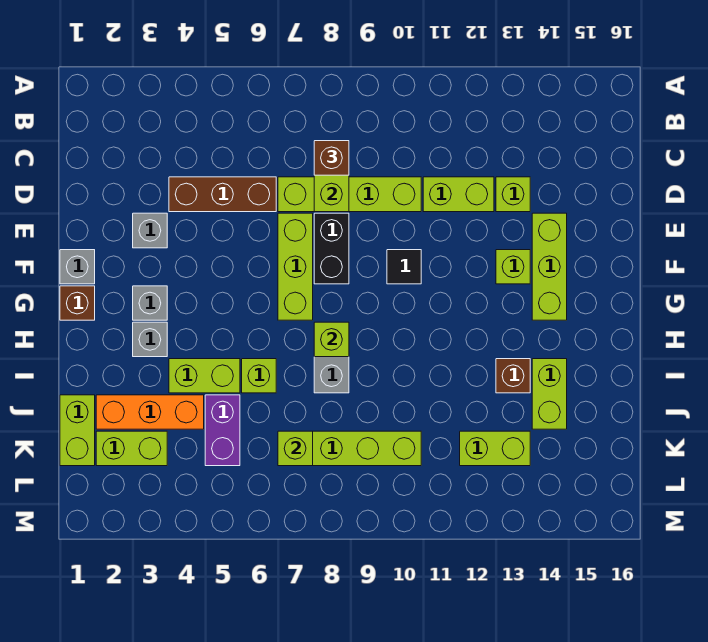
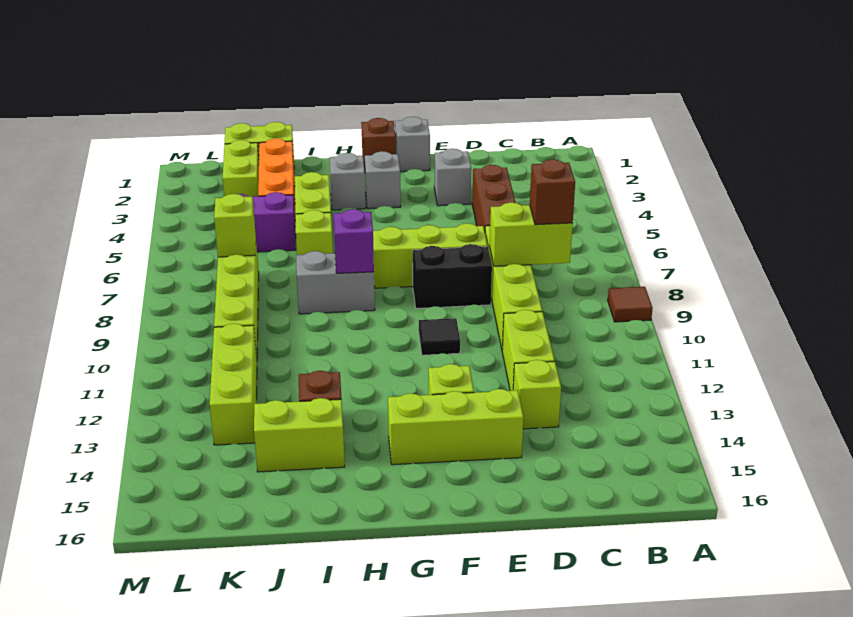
none -> brown tile A9 level 1
lime brick H8 level 2 -> purple brick H8 level 2
lime brick K12:K13 level 1 -> lime brick K11:K13 level 1

